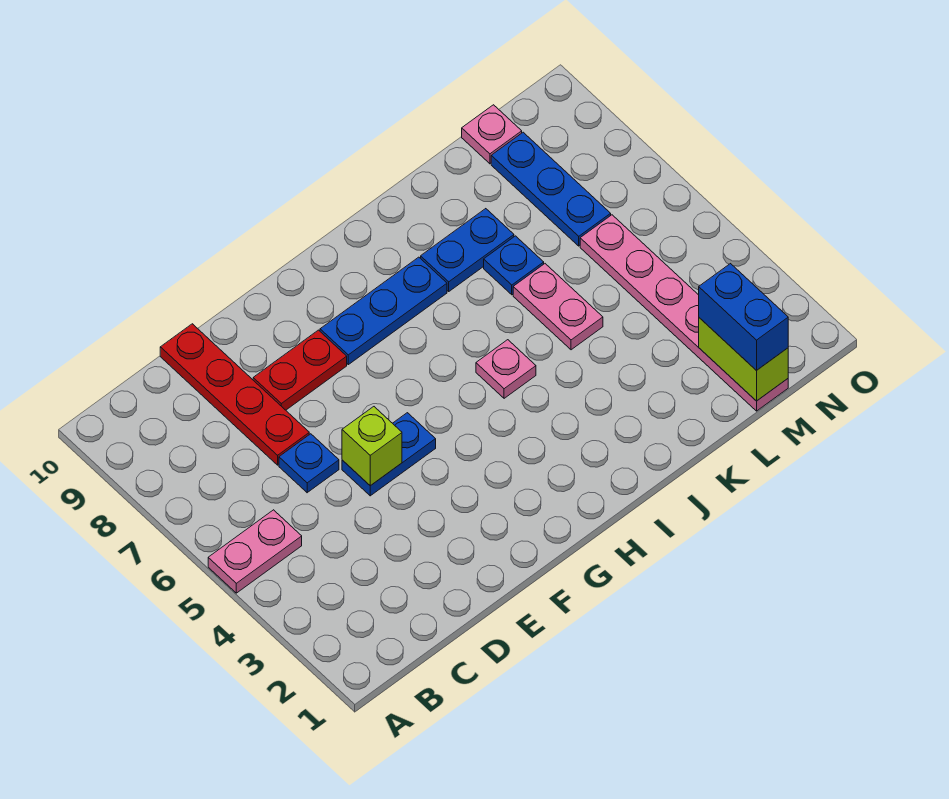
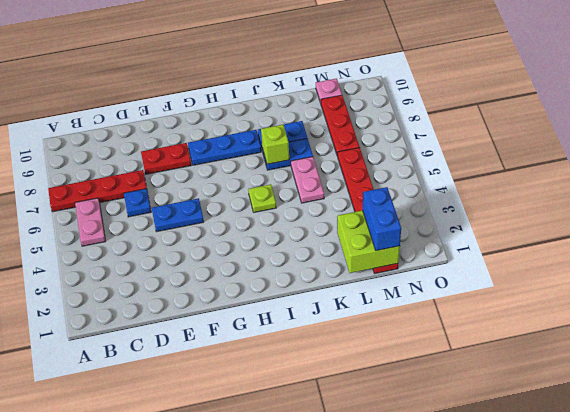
pink plate A5:B5 level 1 -> pink plate B5:B6 level 1
red plate D7:D10 level 1 -> red plate A7:D7 level 1
lime brick E5 level 2 -> lime brick J7 level 2
pink plate I5 level 1 -> lime plate I5 level 1
blue plate K7 level 1 -> blue plate J7:K7 level 1
pink plate M1:M6 level 1 -> red plate M1:M6 level 1
lime brick M1:M2 level 2 -> lime brick L1:M2 level 2
blue plate M7:M9 level 1 -> red plate M7:M9 level 1

